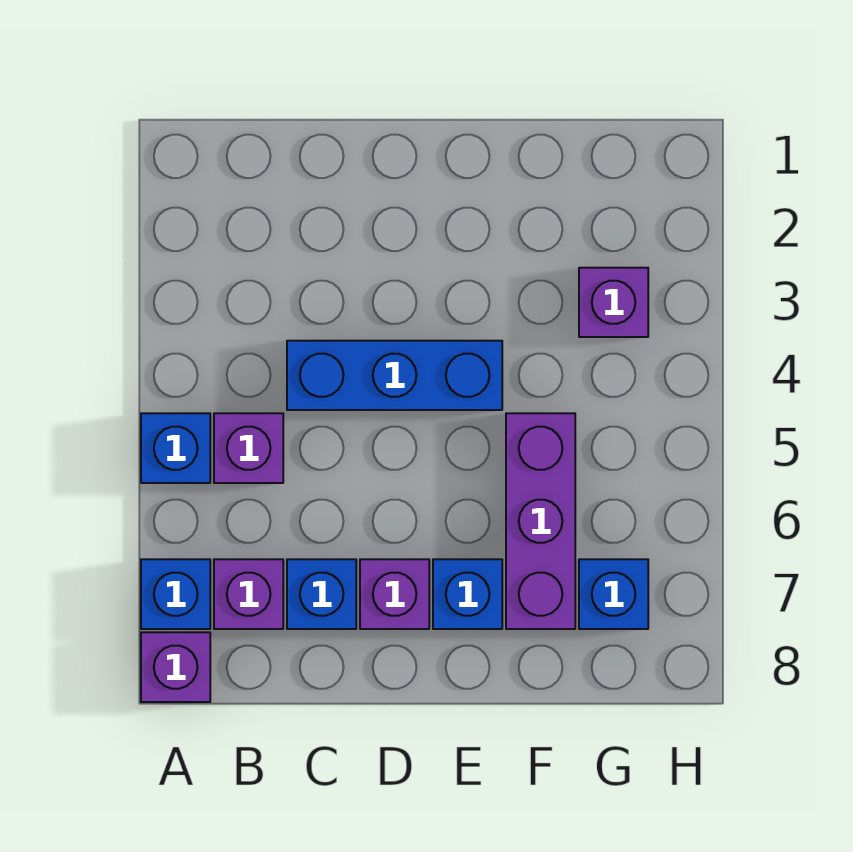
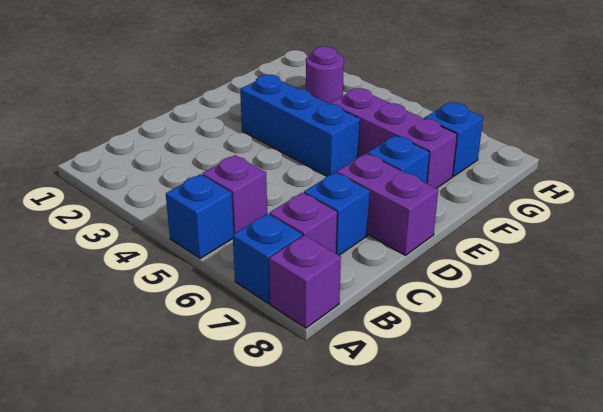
blue brick C4:E4 level 1 -> blue brick E3:E5 level 1
purple brick D7 level 1 -> purple brick D7:D8 level 1
purple brick G3 level 1 -> purple round brick G3 level 1

